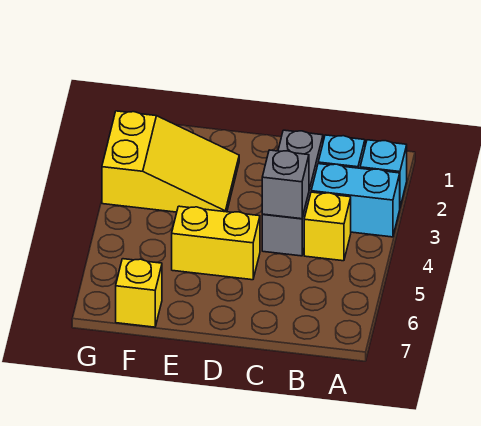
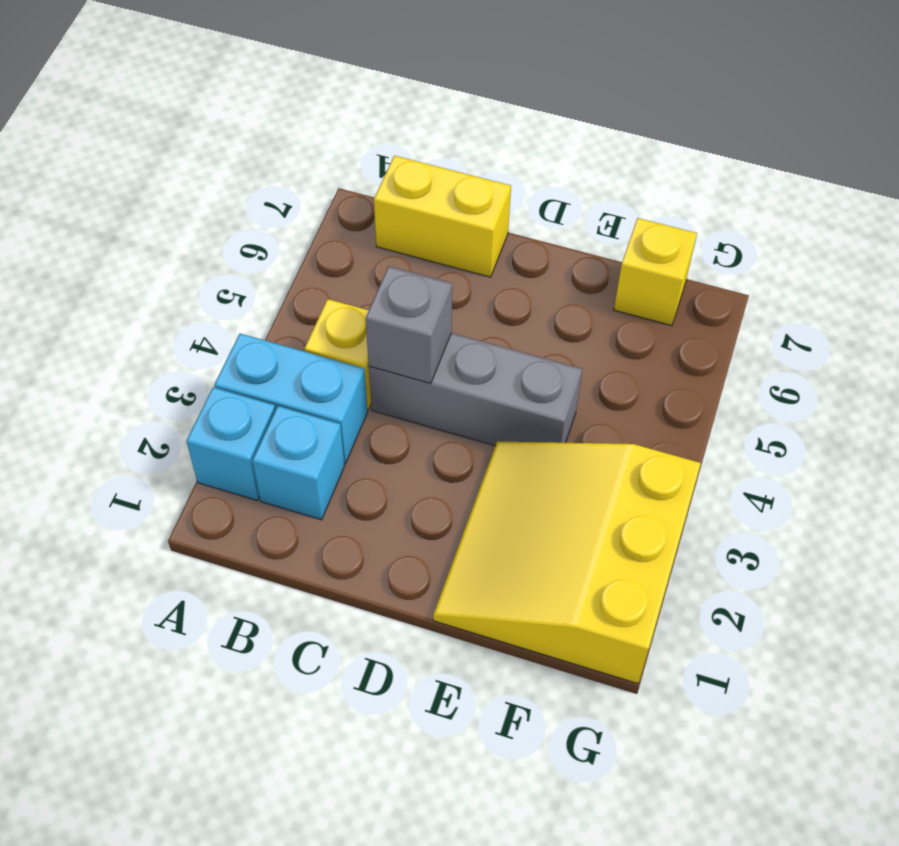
grey brick C2:C4 level 1 -> grey brick C4:E4 level 1
yellow brick D5:E5 level 1 -> yellow brick B7:C7 level 1
yellow slope E2:G3 level 1 top G -> yellow slope E1:G3 level 1 top G

